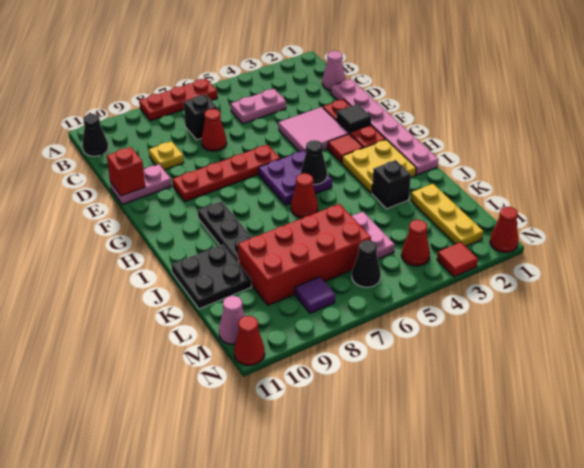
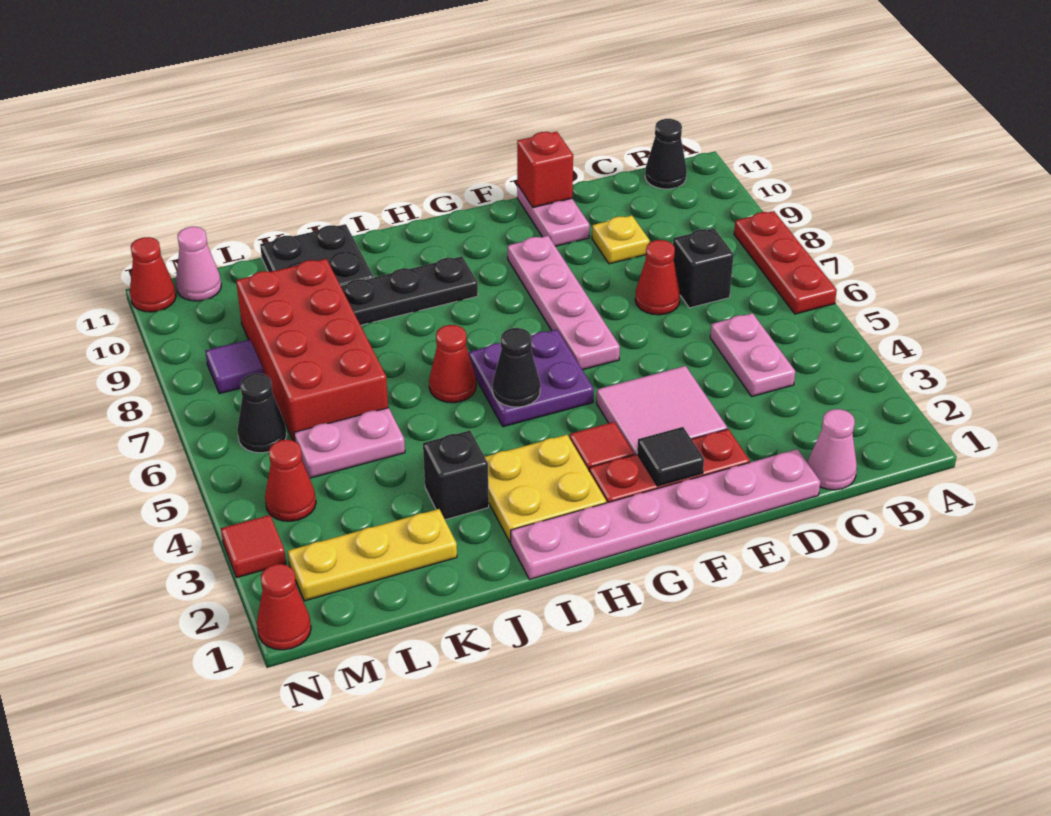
red plate F6:F9 level 1 -> pink plate F6:F9 level 1

